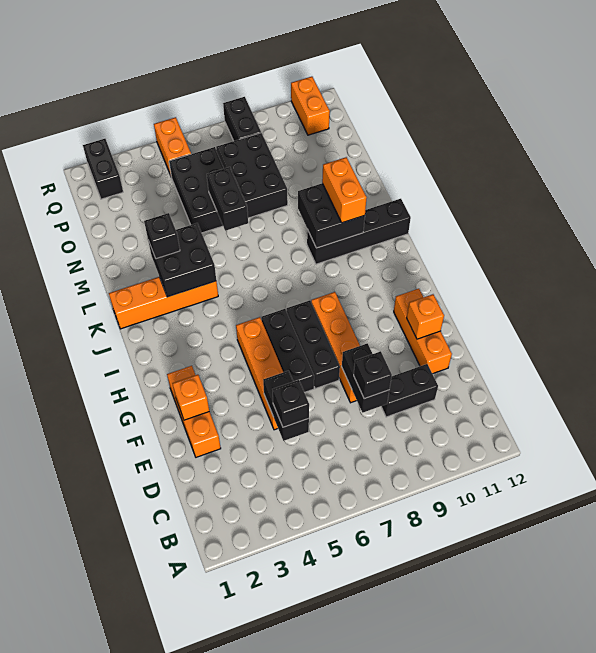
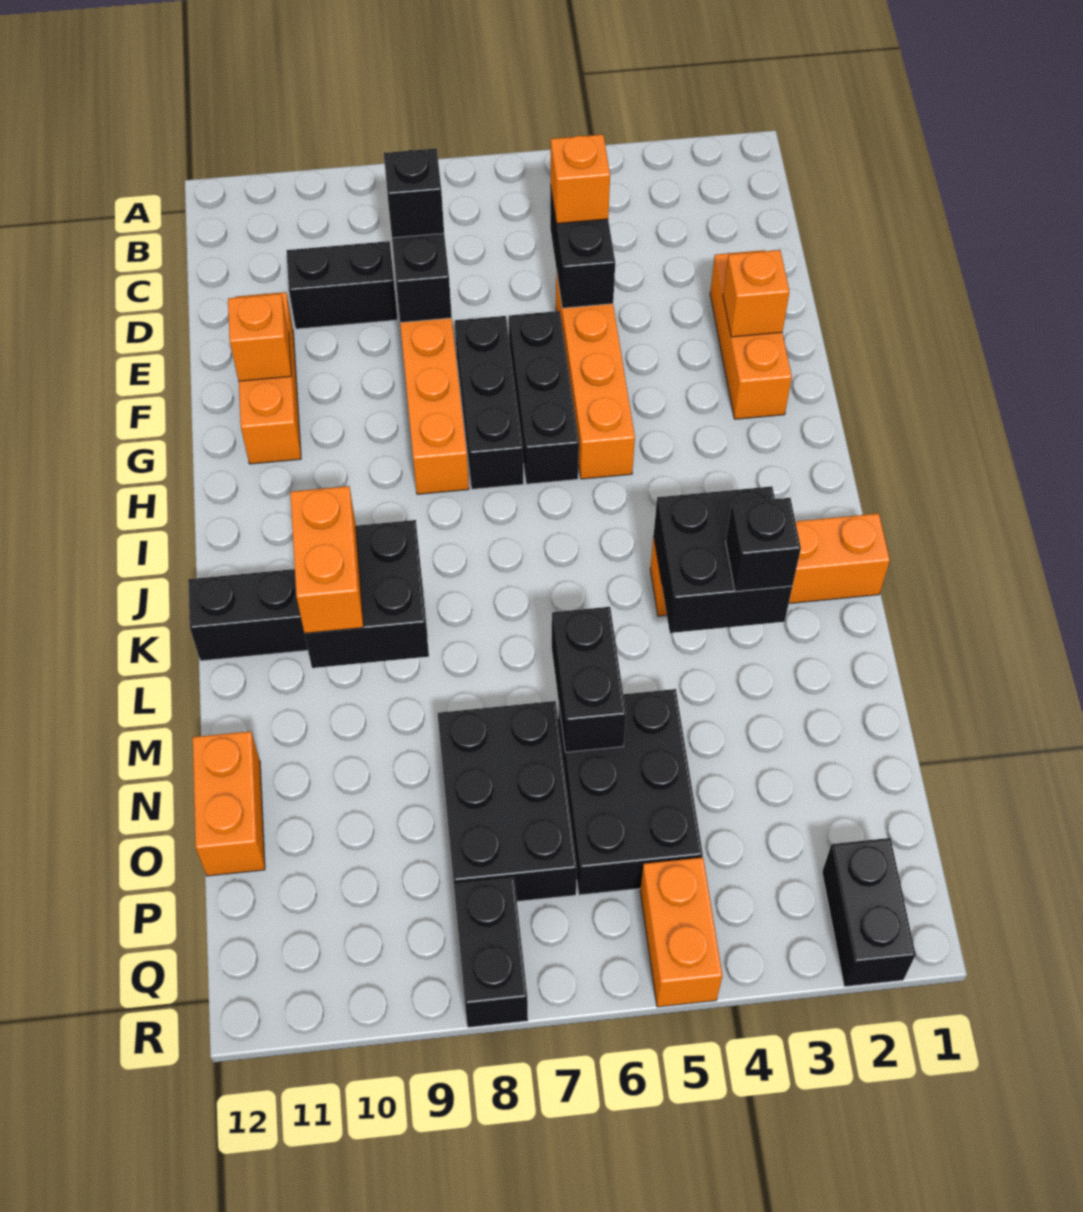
black brick D5 level 3 -> orange brick D5 level 3
orange brick Q11:R11 level 1 -> orange brick N12:O12 level 1

